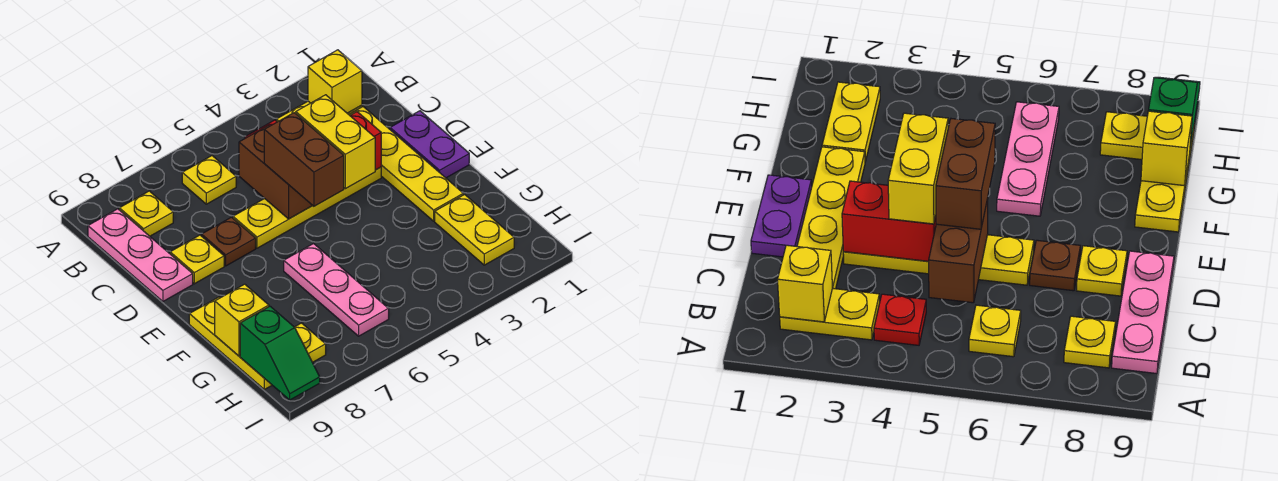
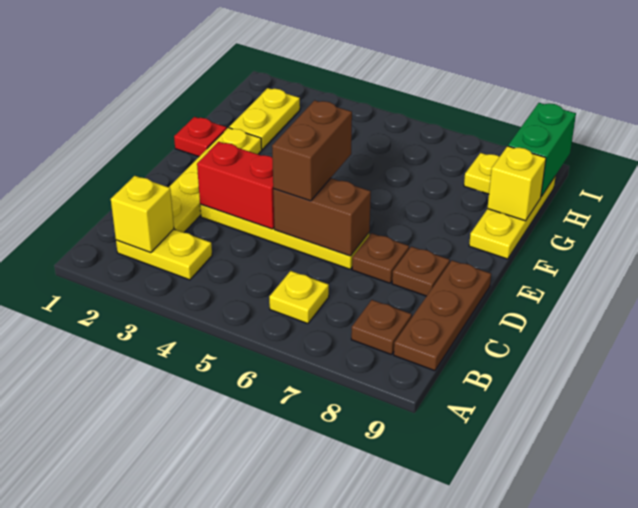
red plate B4 level 1 -> red plate F1 level 1
yellow plate B8 level 1 -> brown plate B8 level 1
pink plate B9:D9 level 1 -> brown plate B9:D9 level 1
brown brick C5:D5 level 2 -> brown brick D5:D6 level 2
purple plate D1:E1 level 1 -> none
yellow brick D4:E4 level 3 -> none
yellow plate D8 level 1 -> brown plate D8 level 1
pink plate F6:H6 level 1 -> none
green slope H9:I9 level 2 top H -> green brick H9:I9 level 2

